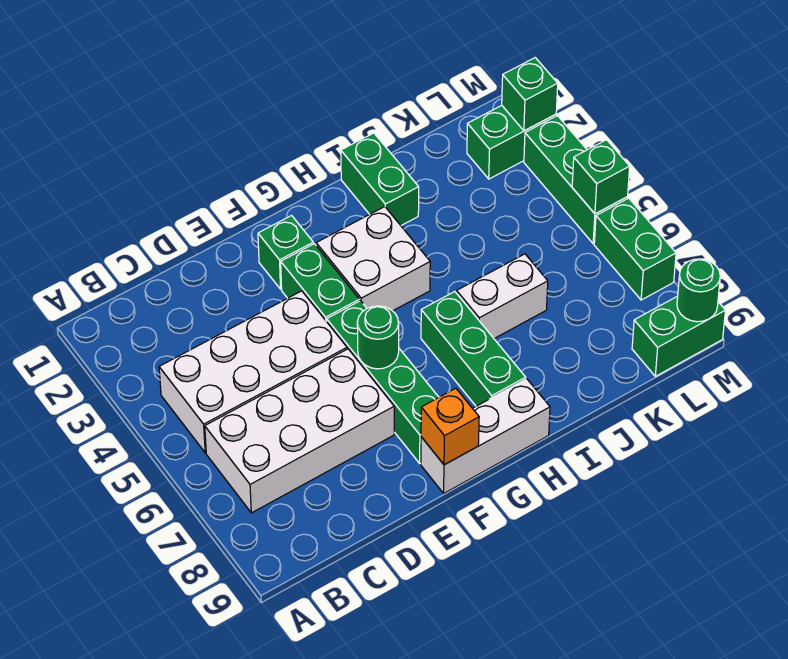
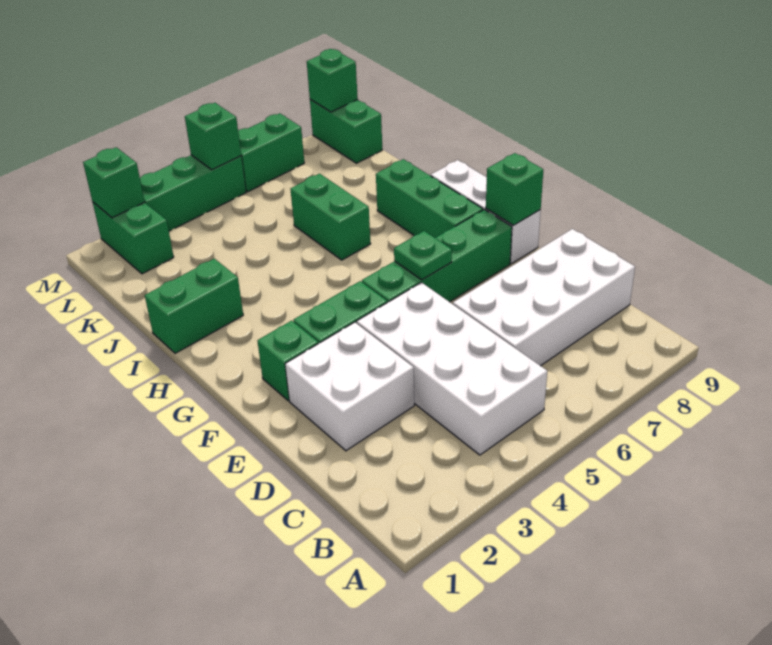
white brick B6:E7 level 1 -> white brick C6:D9 level 1
green round brick F6 level 2 -> green plate F6 level 2
orange brick F9 level 2 -> green brick F9 level 2
white brick G3:H4 level 1 -> white brick D2:E3 level 1
green brick H6:H8 level 1 -> green brick G8:I8 level 1
white brick I6:J6 level 1 -> green brick I6:J6 level 1
green round brick M9 level 2 -> green brick M9 level 2

